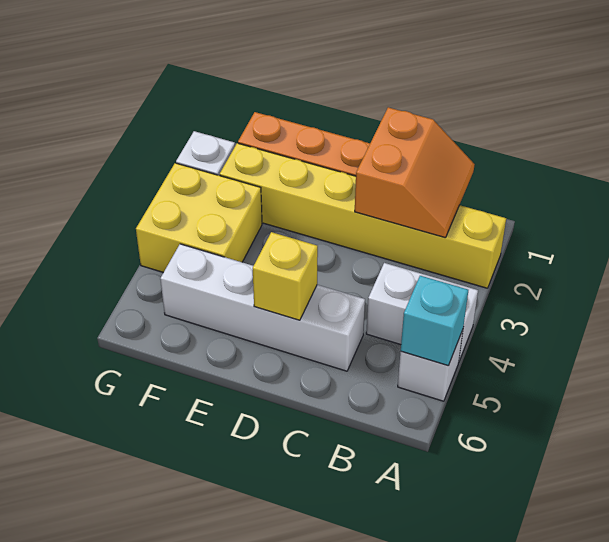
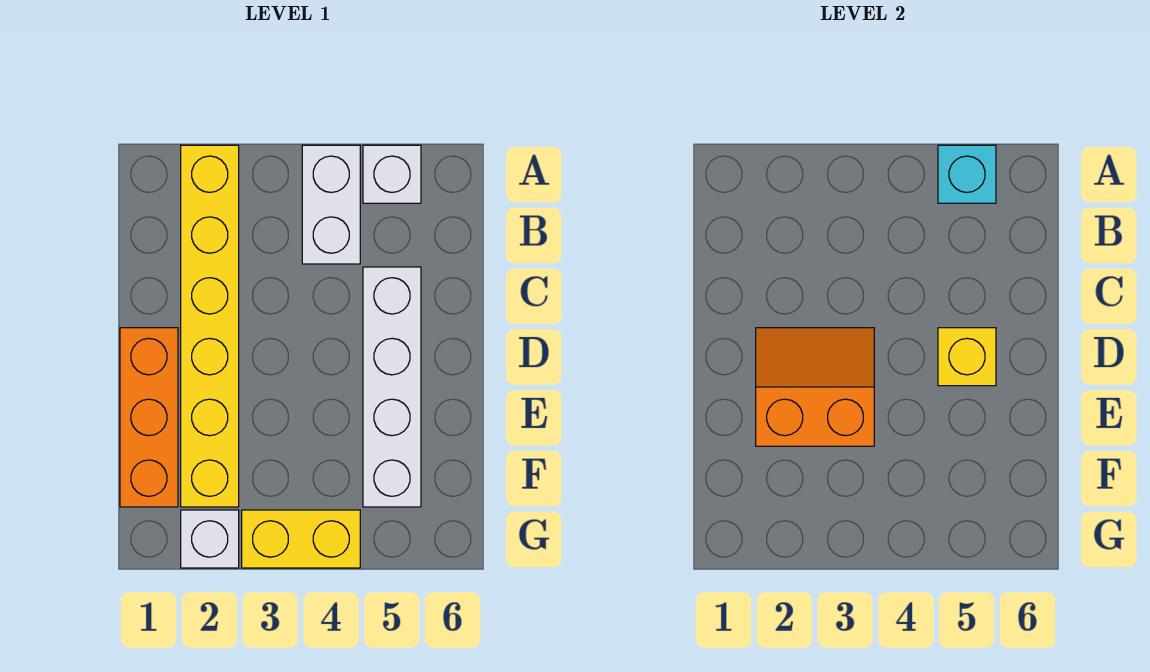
orange slope B1:C2 level 2 top C -> orange slope D2:E3 level 2 top E
yellow brick F3:G4 level 1 -> yellow brick G3:G4 level 1

